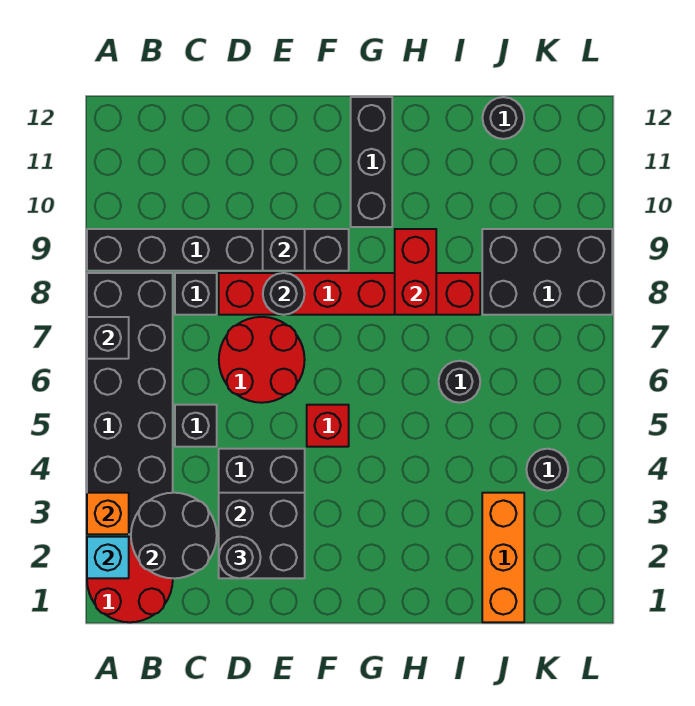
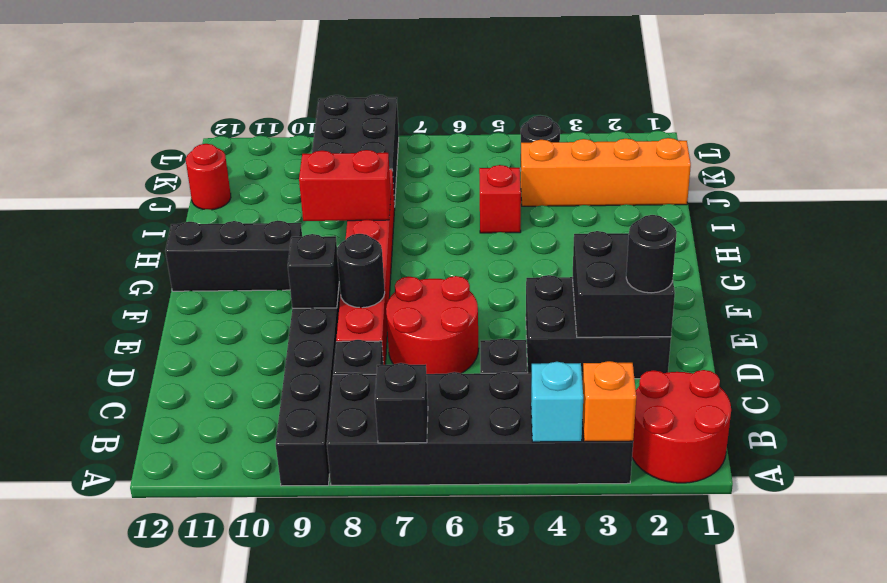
cyan brick A2 level 2 -> cyan brick A4 level 2
black round brick B2:C3 level 2 -> none
red brick F5 level 1 -> red brick I5 level 1
black round brick I6 level 1 -> none
orange brick J1:J3 level 1 -> orange brick J1:J4 level 1
black round brick J12 level 1 -> red round brick J12 level 1

